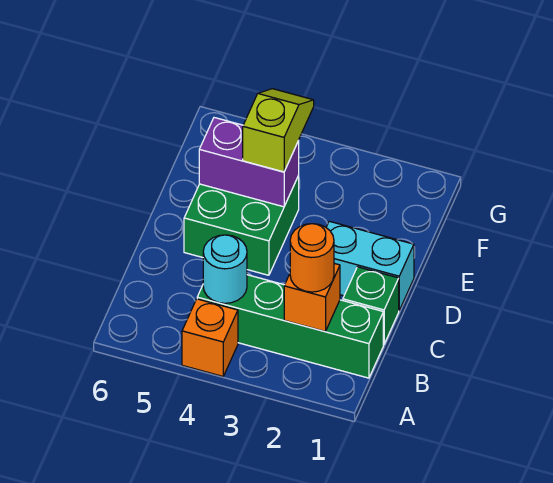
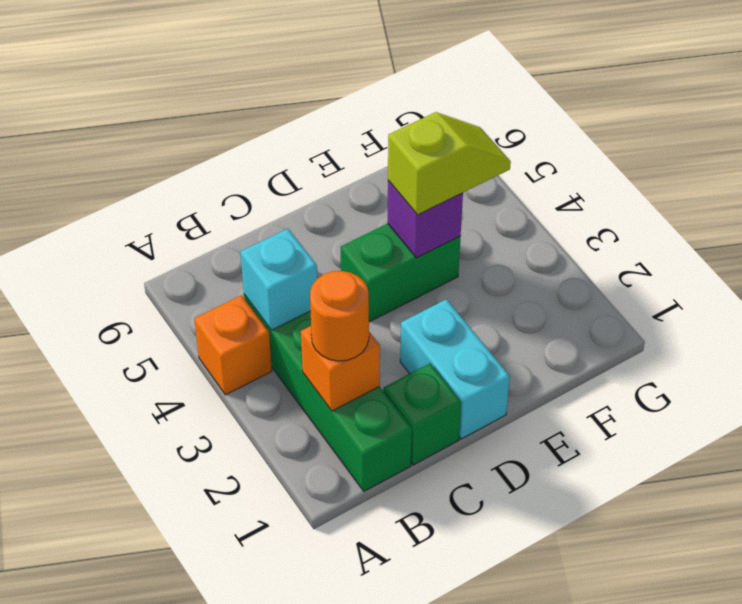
cyan round brick B4 level 2 -> cyan brick B4 level 2
green brick D4:E5 level 1 -> green brick D4:E4 level 1
purple brick E4:E5 level 2 -> purple brick E4 level 2

